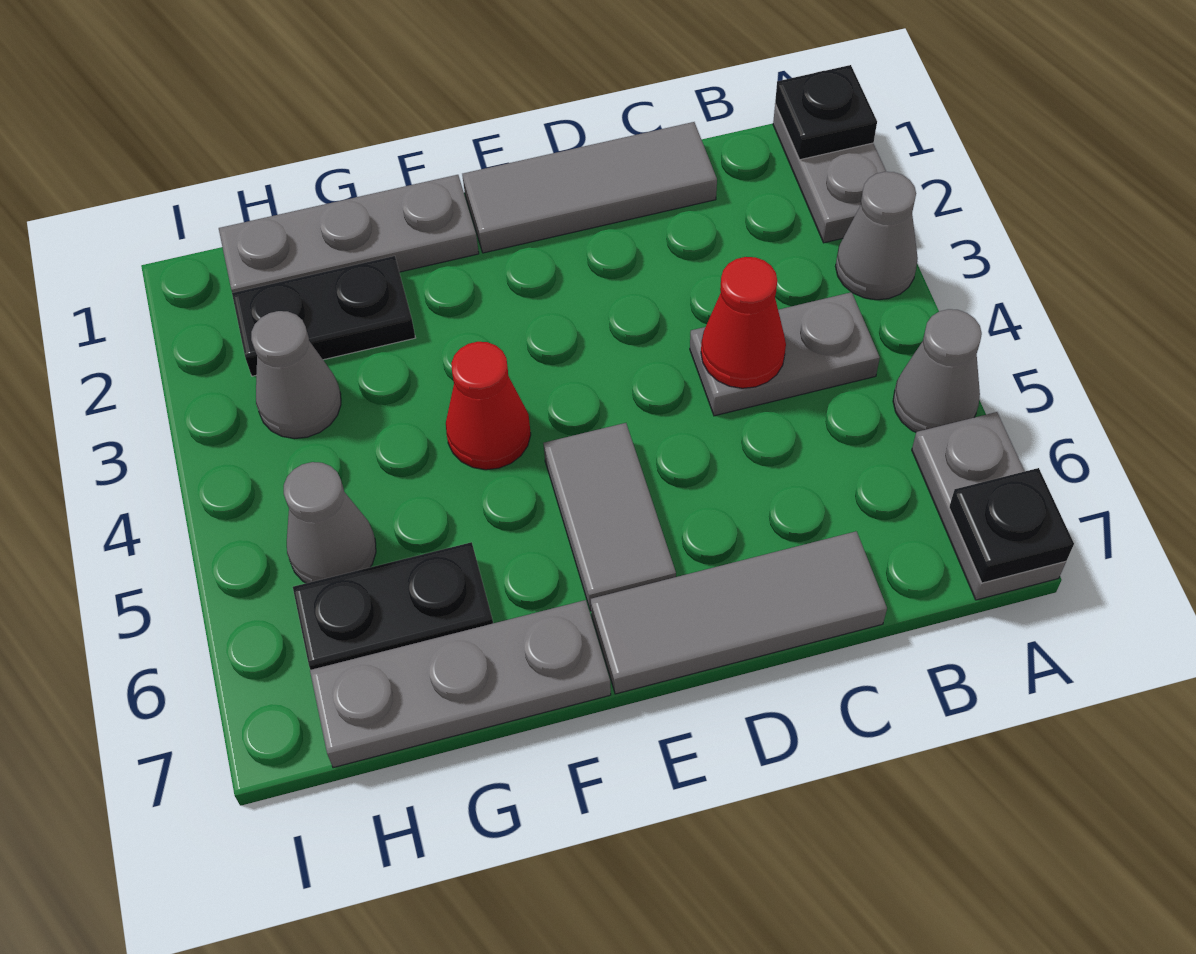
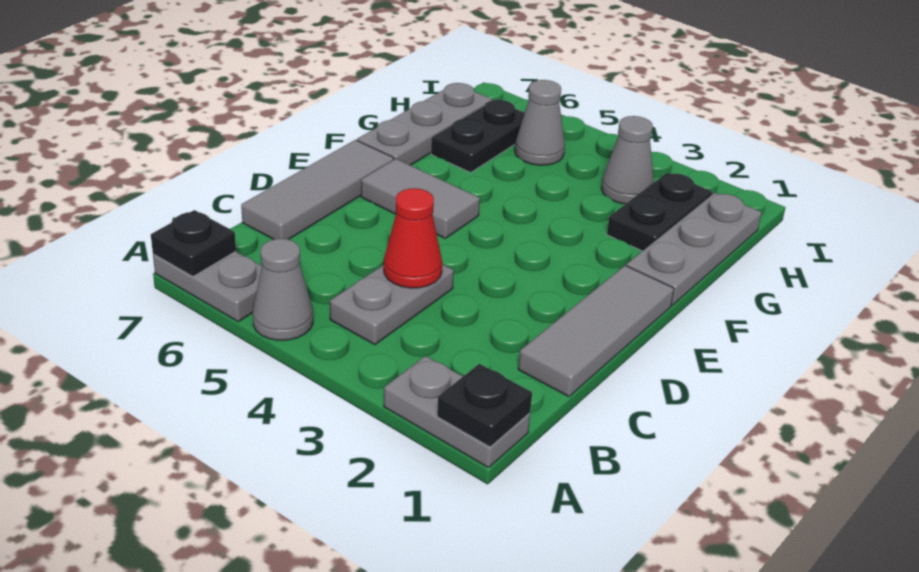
grey cone A3 level 1 -> none
red cone F4 level 1 -> none

